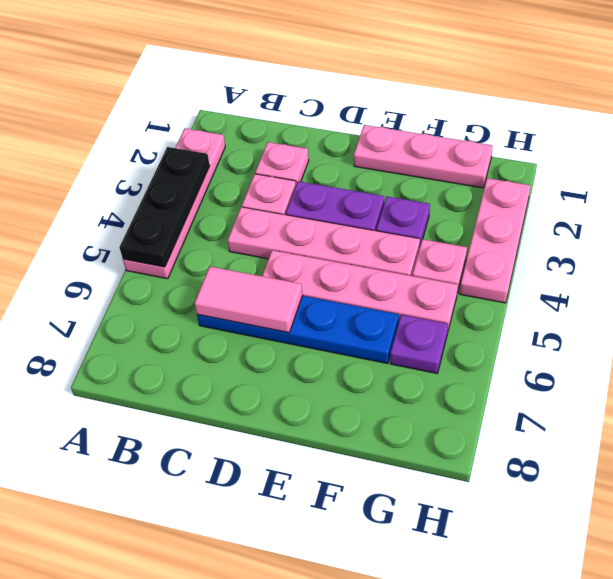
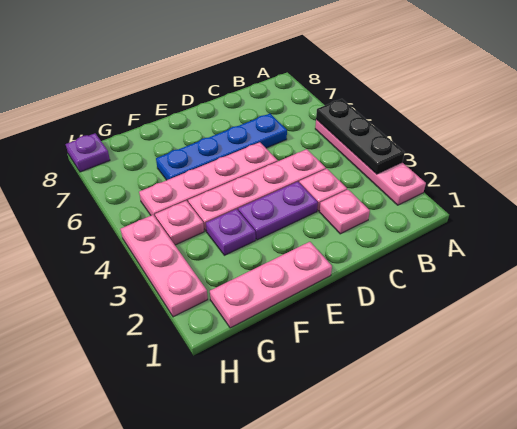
pink tile C6:D6 level 2 -> none
purple plate G6 level 1 -> purple plate H8 level 1

